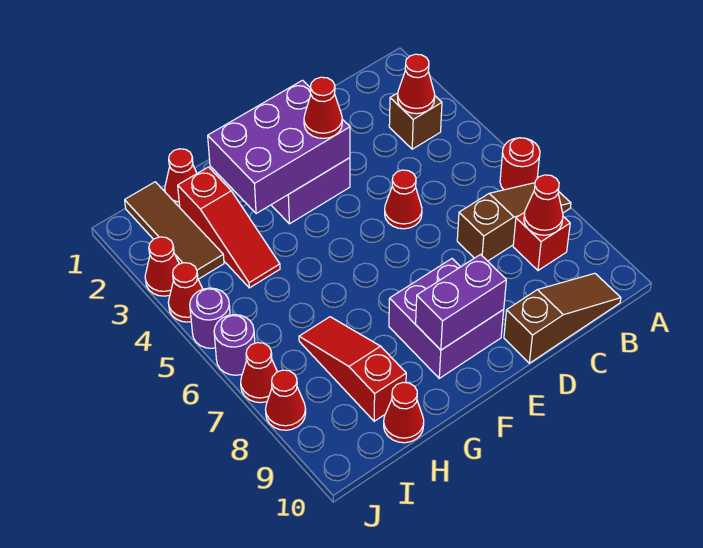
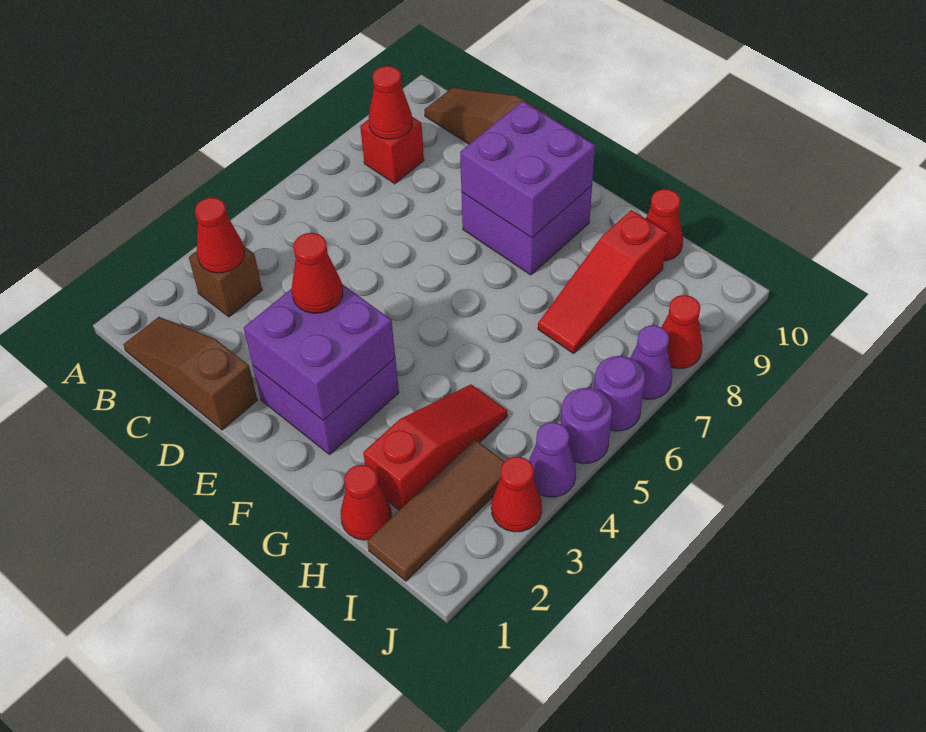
red round brick A6 level 1 -> none
brown slope A7:C7 level 1 top C -> brown slope B1:D1 level 1 top D
red cone D5 level 1 -> none
purple brick E2:G3 level 2 -> purple brick E2:F3 level 2
purple brick E9:F9 level 2 -> purple brick E8:F9 level 2
red cone J4 level 1 -> purple cone J4 level 1
red cone J7 level 1 -> purple cone J7 level 1

